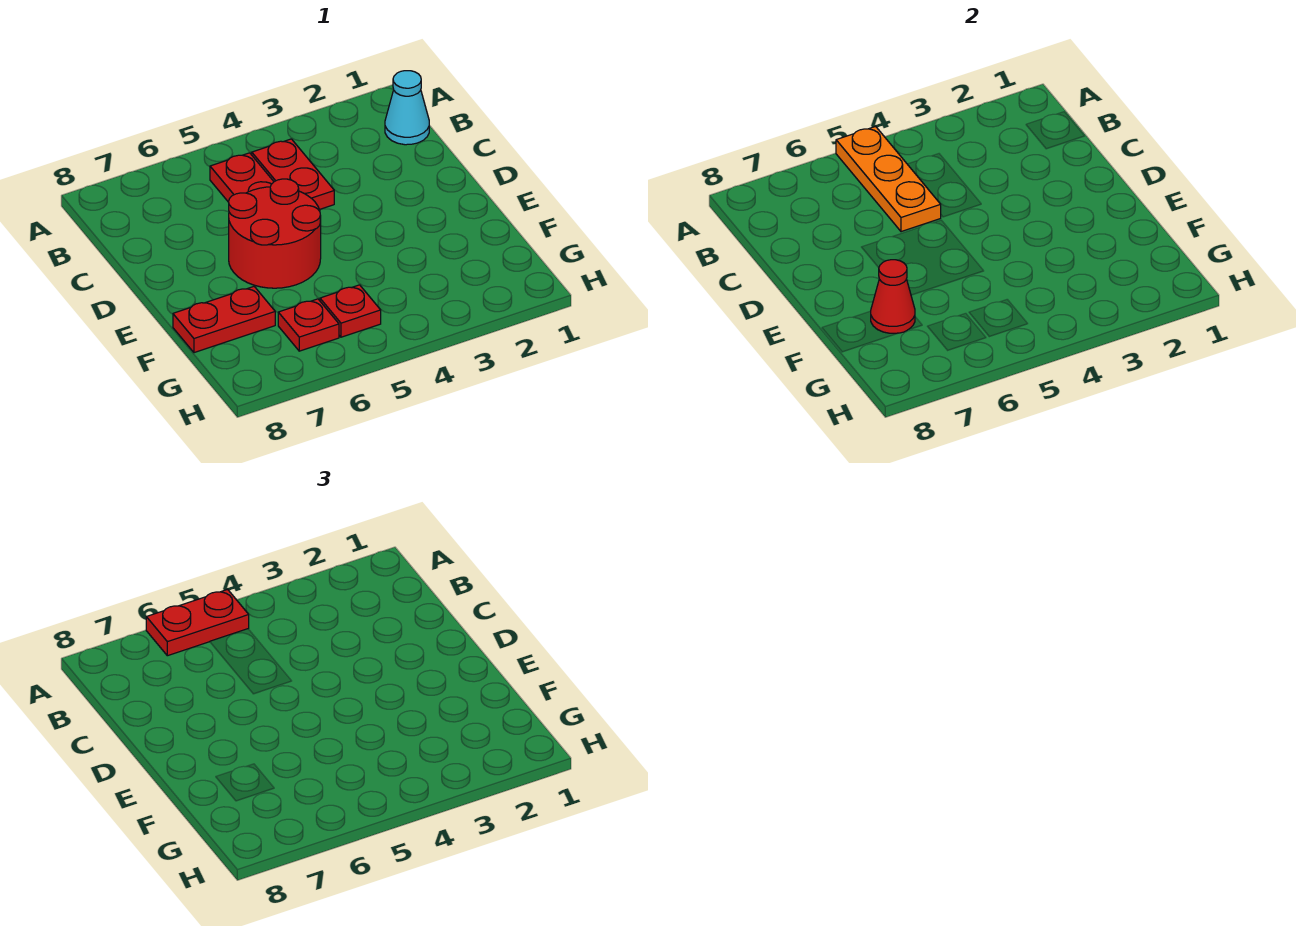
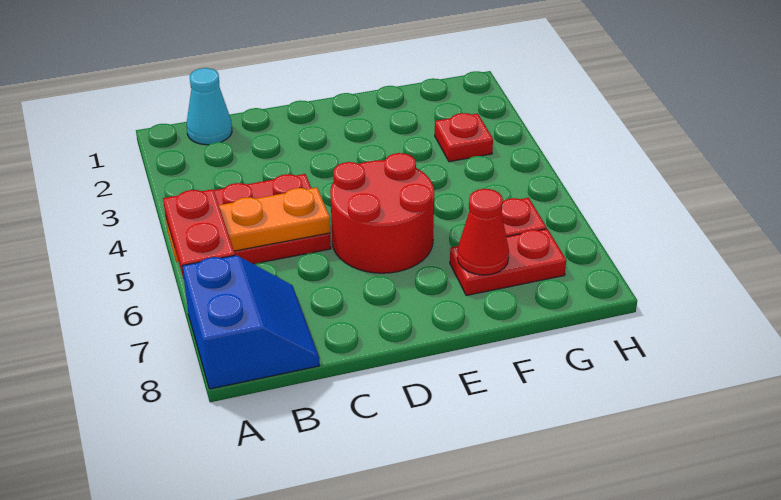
none -> blue slope A7:B8 level 1 top A
red plate F7:F8 level 1 -> red plate F7:G7 level 1
red plate G5 level 1 -> red plate G3 level 1

